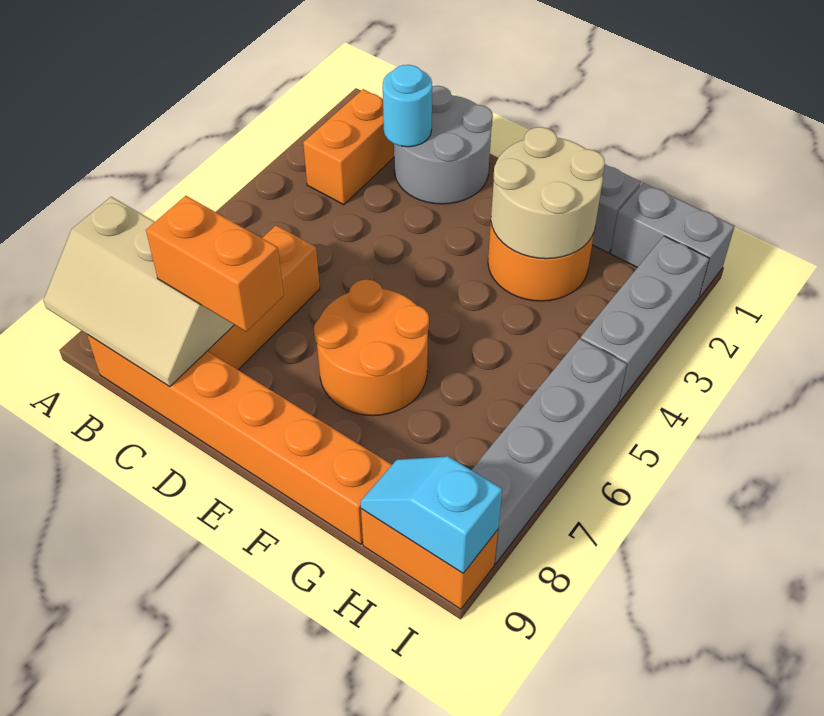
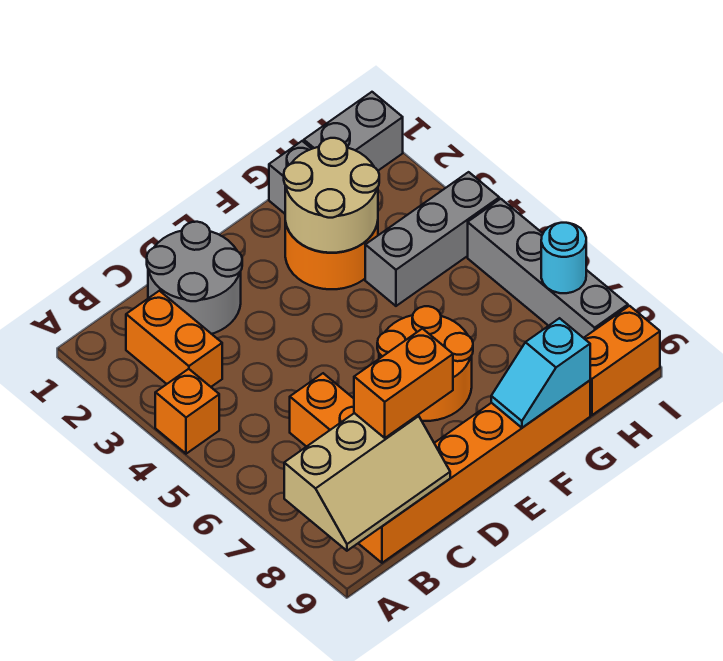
none -> orange brick A4 level 1
cyan round brick C2 level 2 -> cyan round brick I7 level 2
cyan slope H9:I9 level 2 top I -> cyan slope F9:G9 level 2 top G
grey brick I2:I4 level 1 -> grey brick G4:I4 level 1

